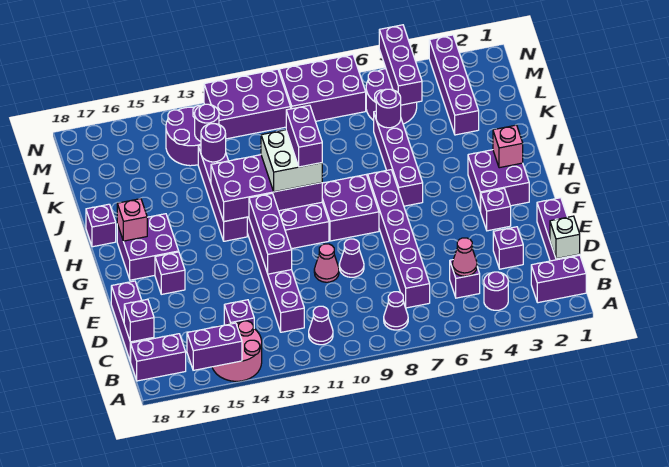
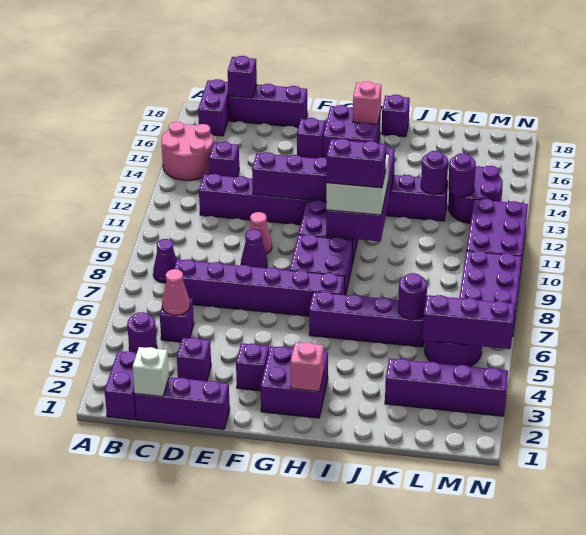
purple brick A15:A16 level 2 -> none
purple cone B11 level 1 -> none

